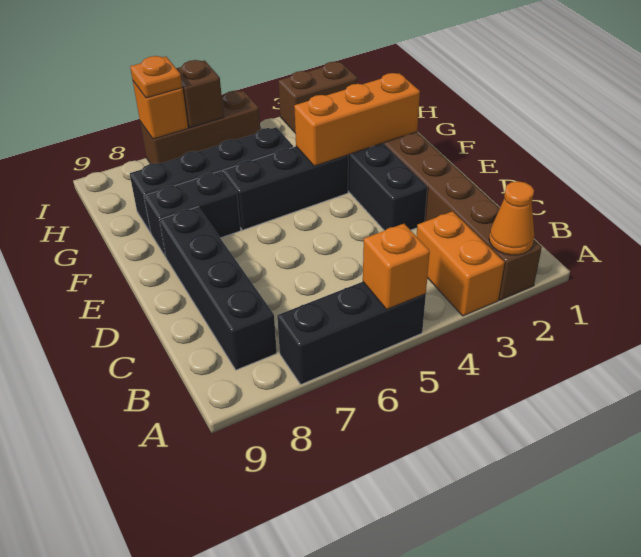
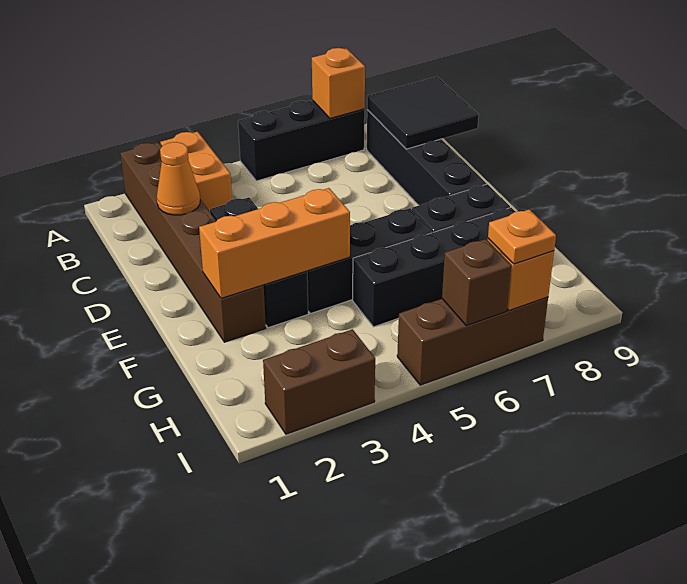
orange cone A2 level 2 -> orange cone C2 level 2
orange brick A5 level 2 -> orange brick A7 level 2
none -> black tile B8:C9 level 2

